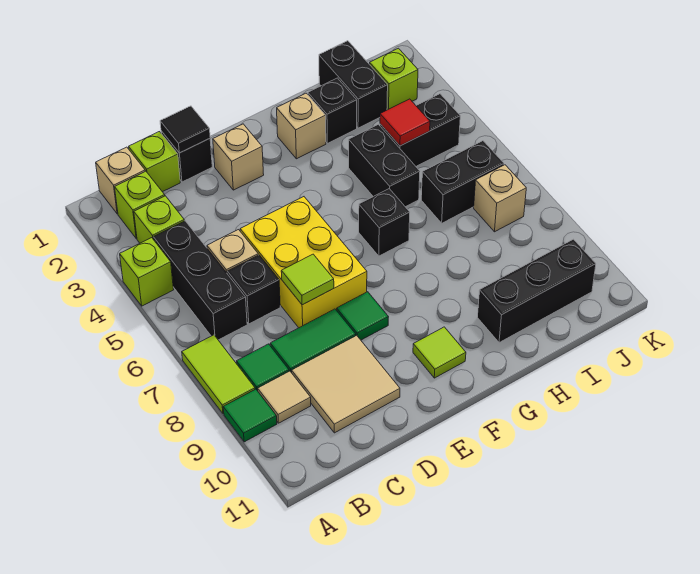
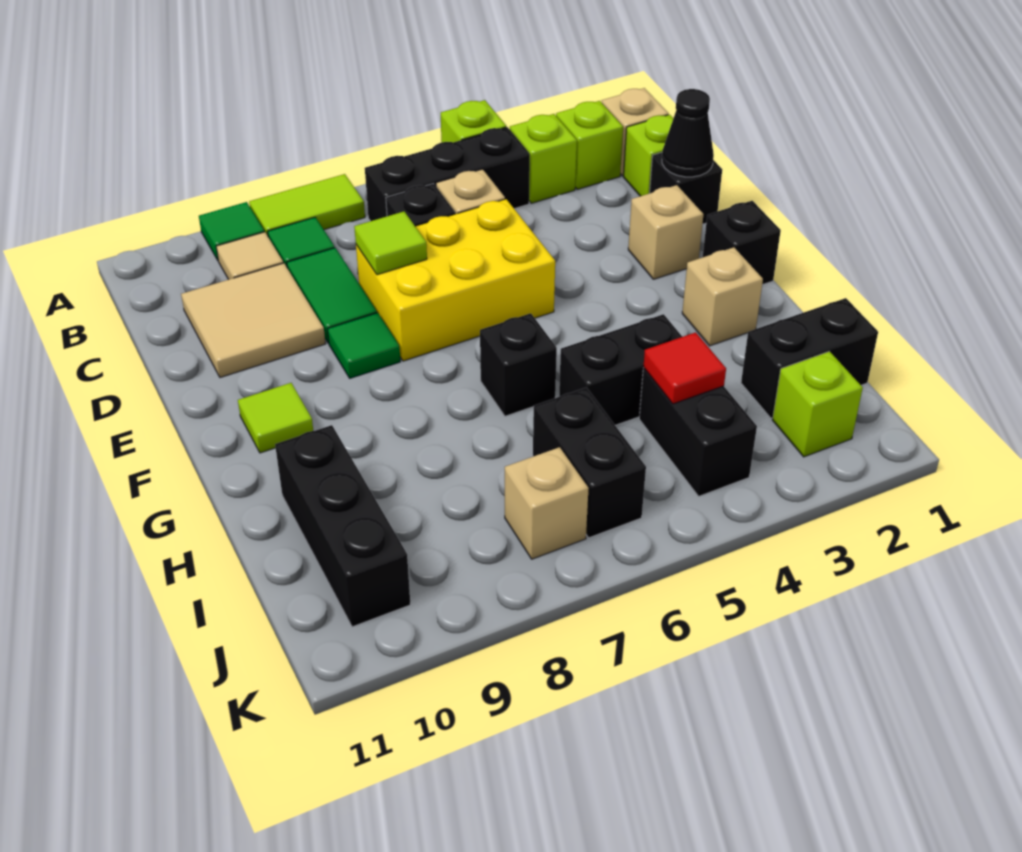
black tile D1 level 2 -> black cone D1 level 2
black brick H2 level 1 -> black brick F1 level 1

